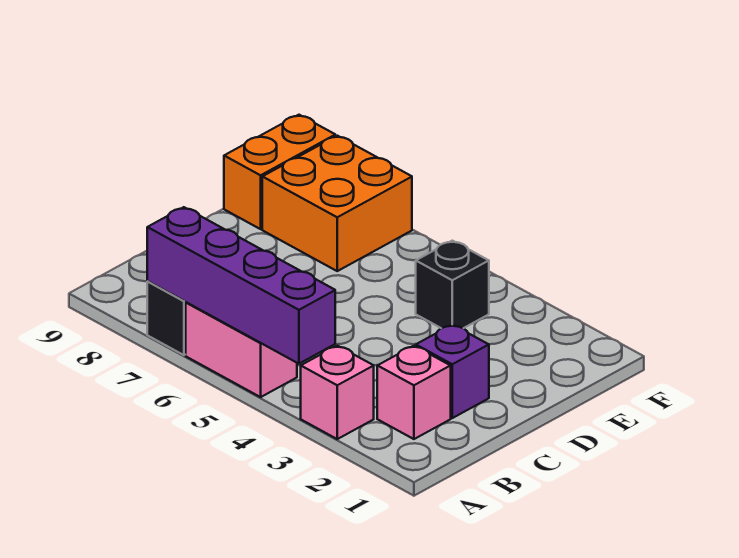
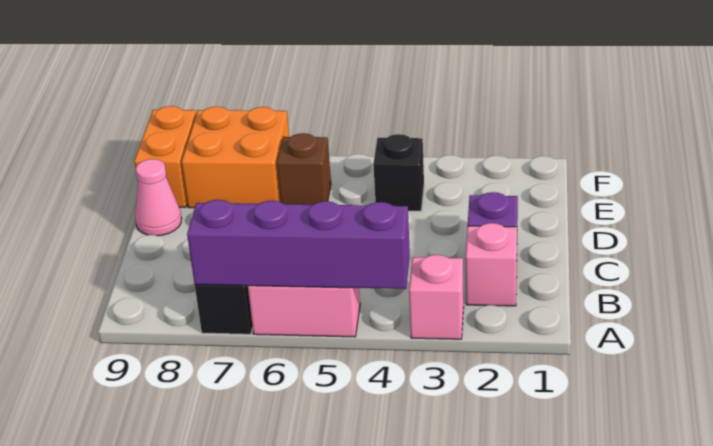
none -> pink cone D9 level 1
none -> brown brick E6 level 1

